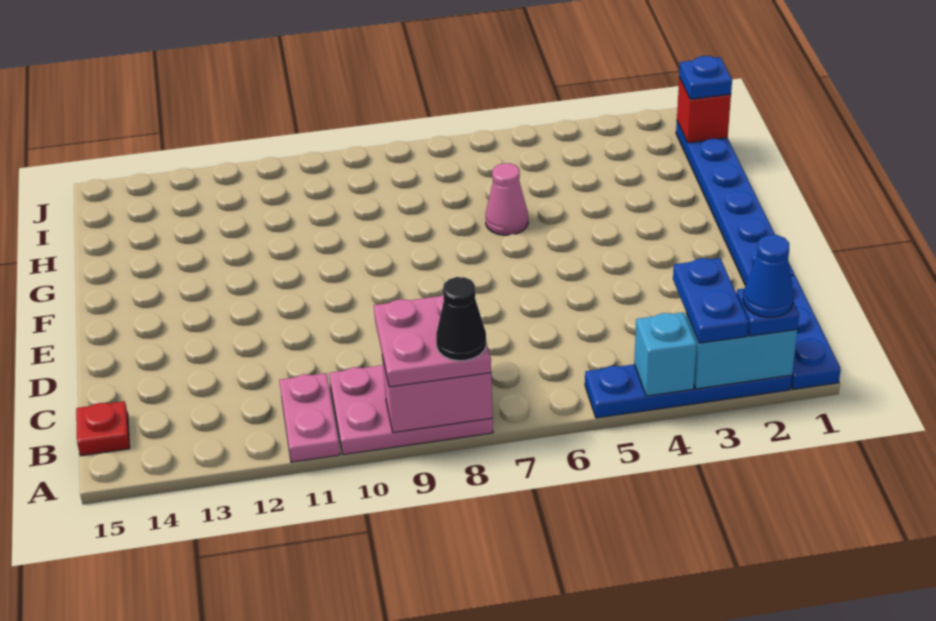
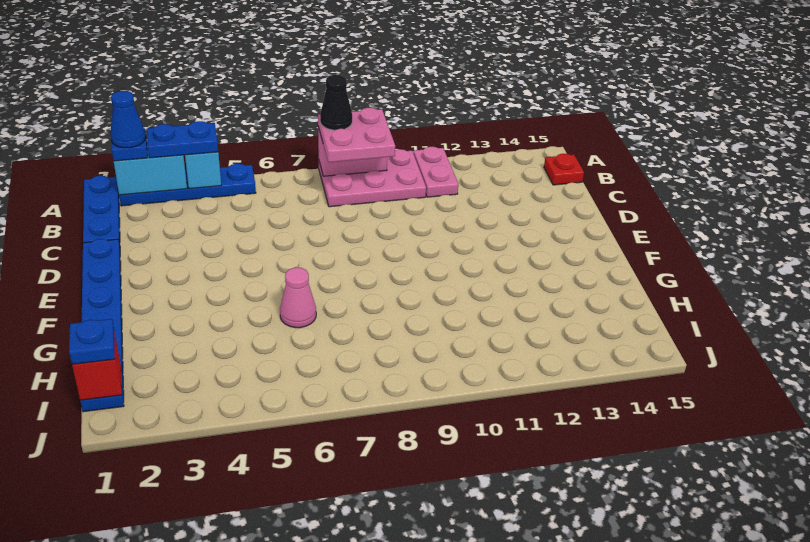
blue plate A3:B3 level 3 -> blue plate A3:A4 level 3

